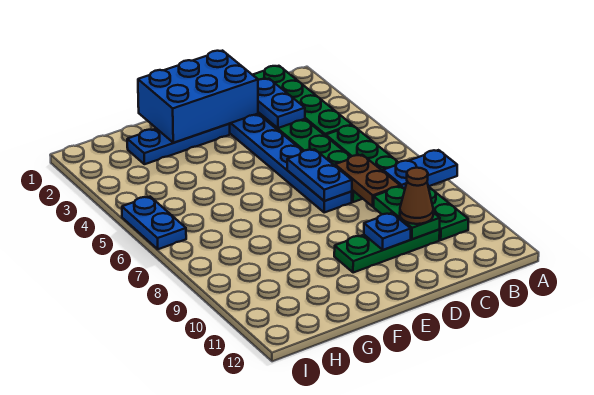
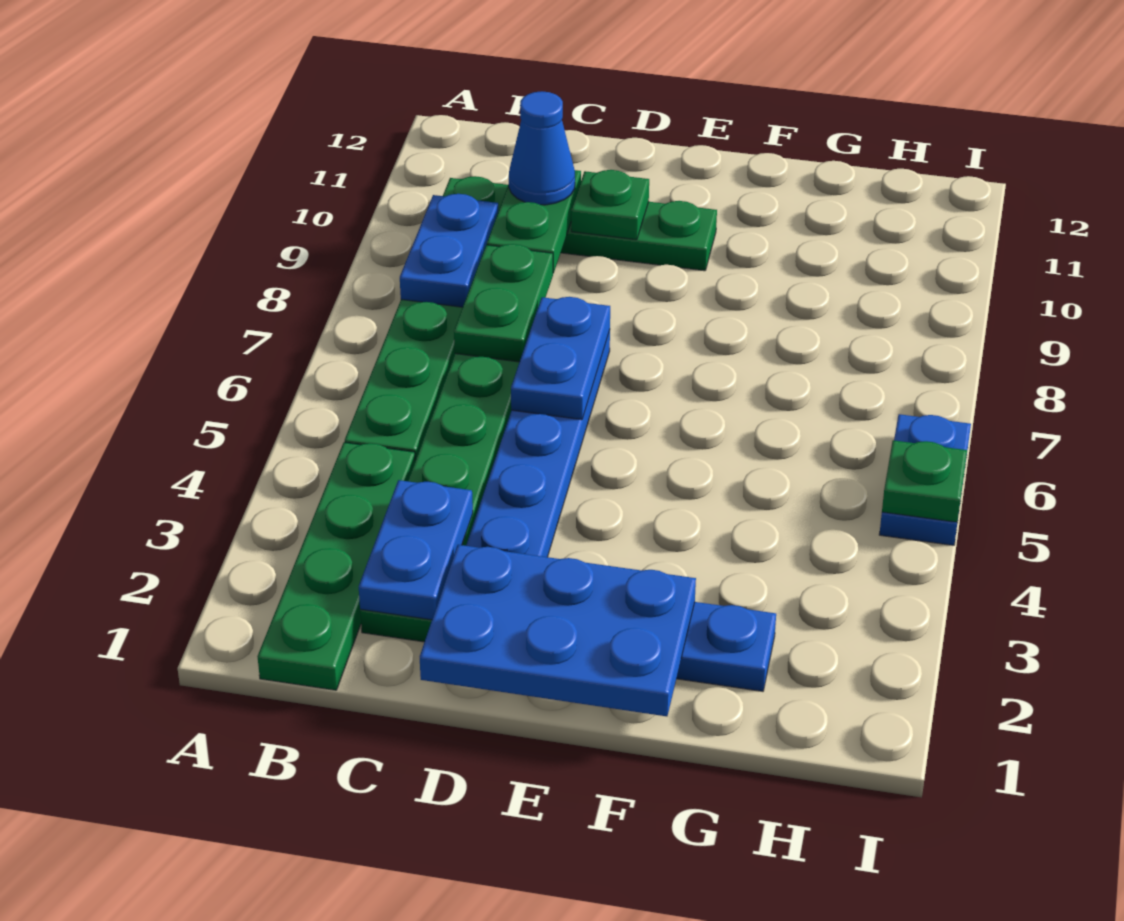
blue plate A8:B8 level 2 -> blue plate B8:B9 level 2
brown plate C7:C8 level 2 -> green plate C7:C8 level 2
brown cone C10 level 3 -> blue cone C10 level 3
blue brick D1:F2 level 2 -> blue plate D1:F2 level 2
blue plate D10 level 2 -> green plate D10 level 2
none -> green plate I5 level 2

